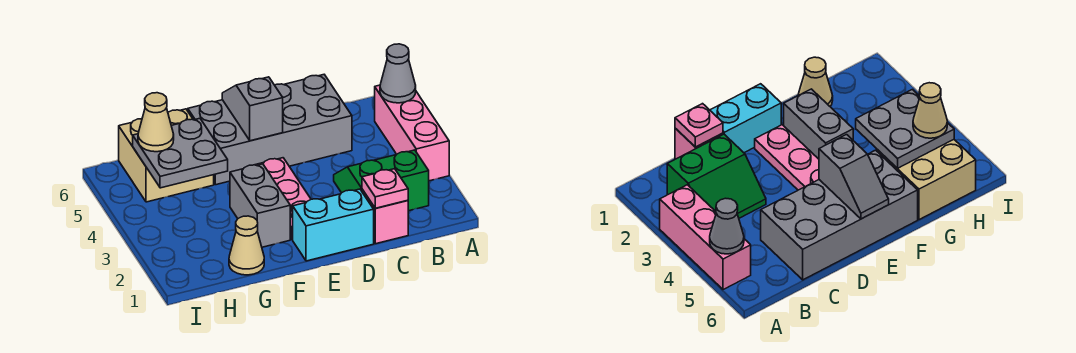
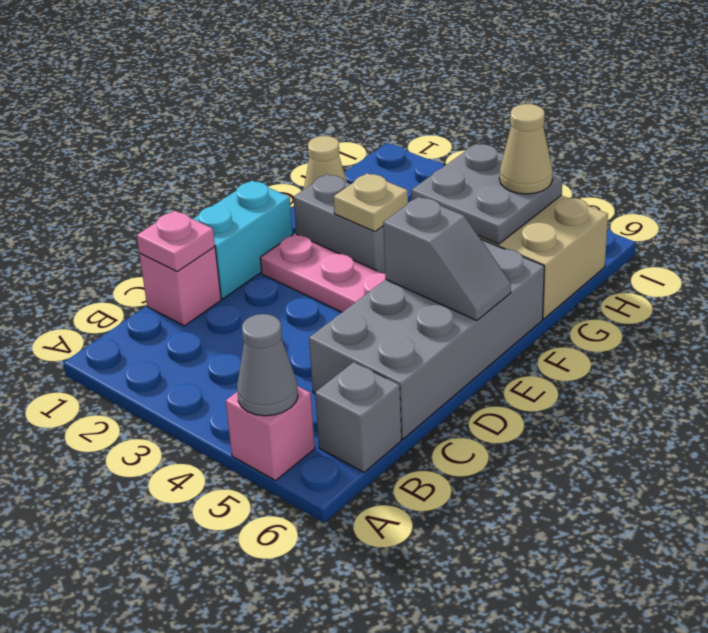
pink brick A3:A5 level 1 -> pink brick A5 level 1
green slope B2:C3 level 1 top 2 -> none
none -> grey brick B6 level 1
none -> tan plate F3 level 2

